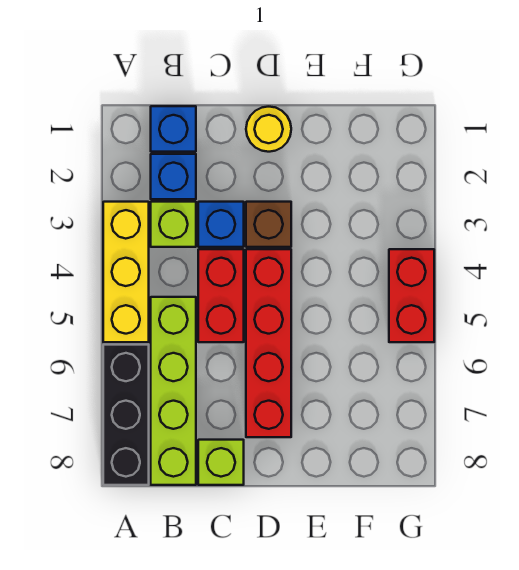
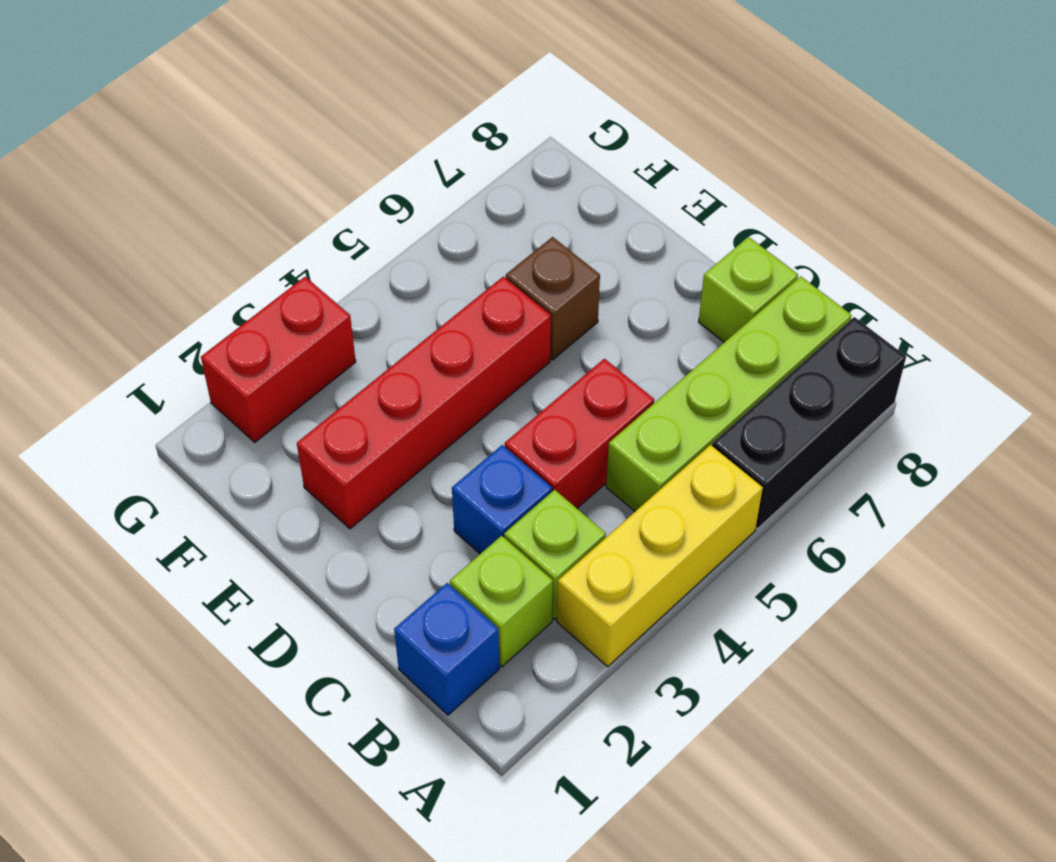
blue brick B2 level 1 -> lime brick B2 level 1
yellow round brick D1 level 1 -> none
brown brick D3 level 1 -> brown brick E6 level 1
red brick D4:D7 level 1 -> red brick E2:E5 level 1
red brick G4:G5 level 1 -> red brick G2:G3 level 1

